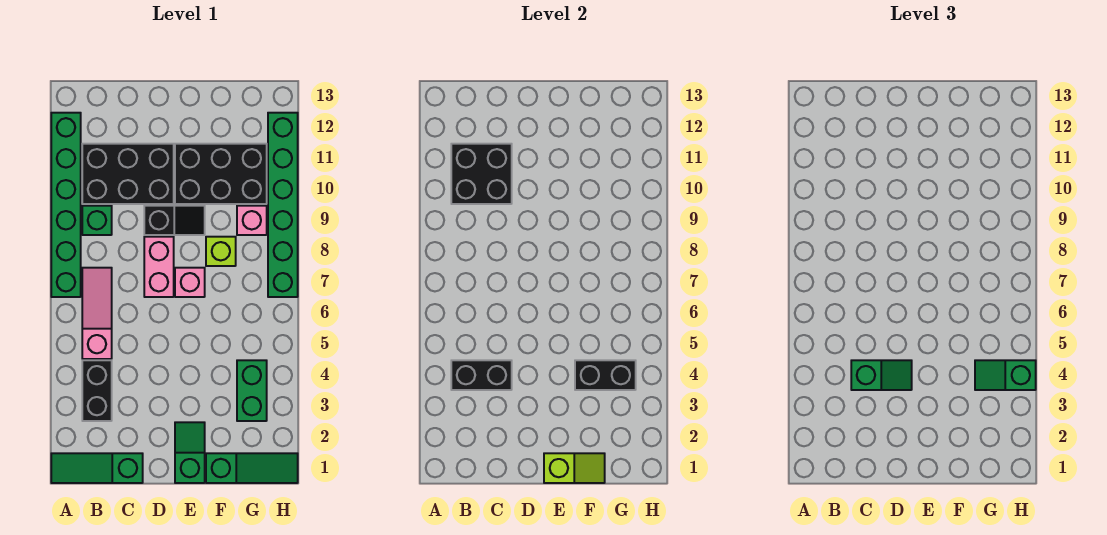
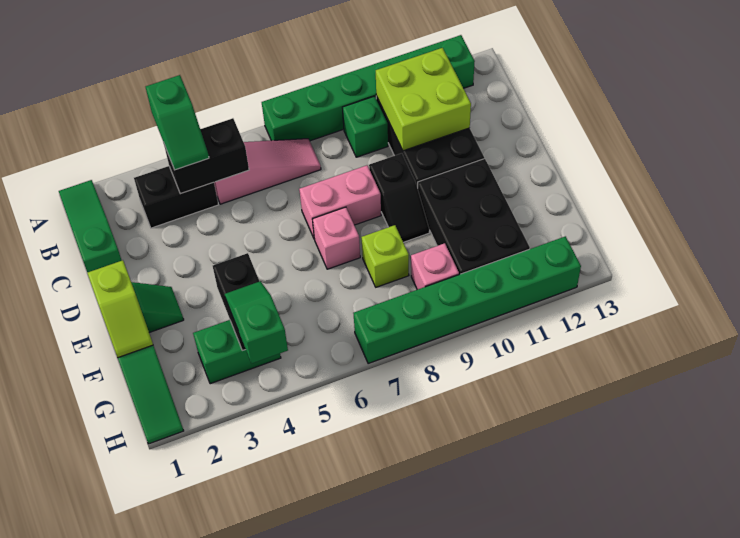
black brick B4:C4 level 2 -> black brick B4:B5 level 2
black brick B10:C11 level 2 -> lime brick B10:C11 level 2
green slope C4:D4 level 3 top C -> green slope A4:B4 level 3 top A

